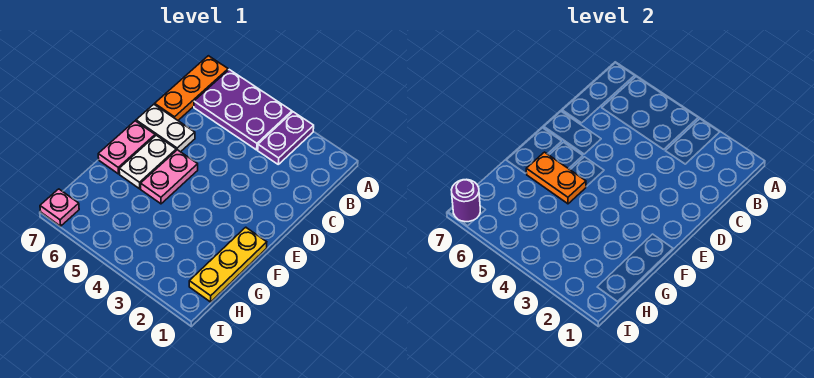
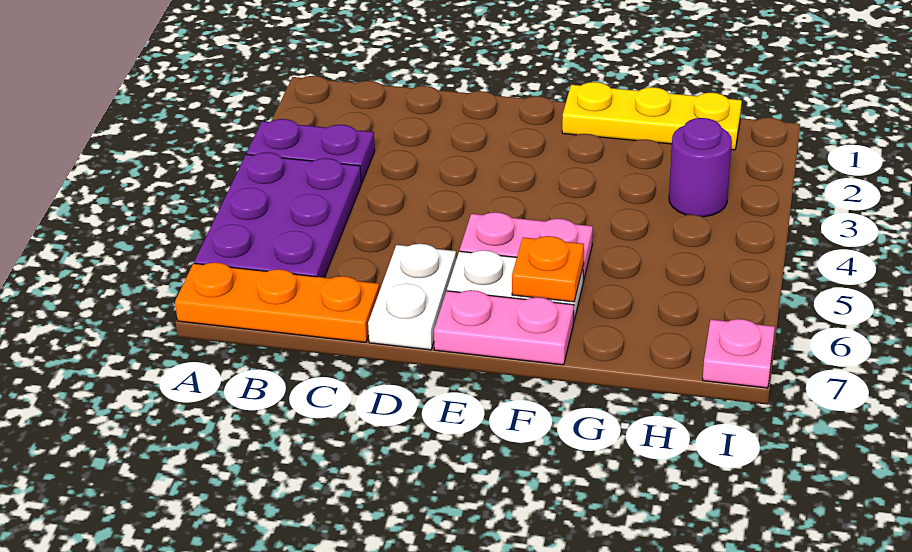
orange plate F5:F6 level 2 -> orange plate F6 level 2
purple round brick I7 level 2 -> purple round brick H3 level 1

